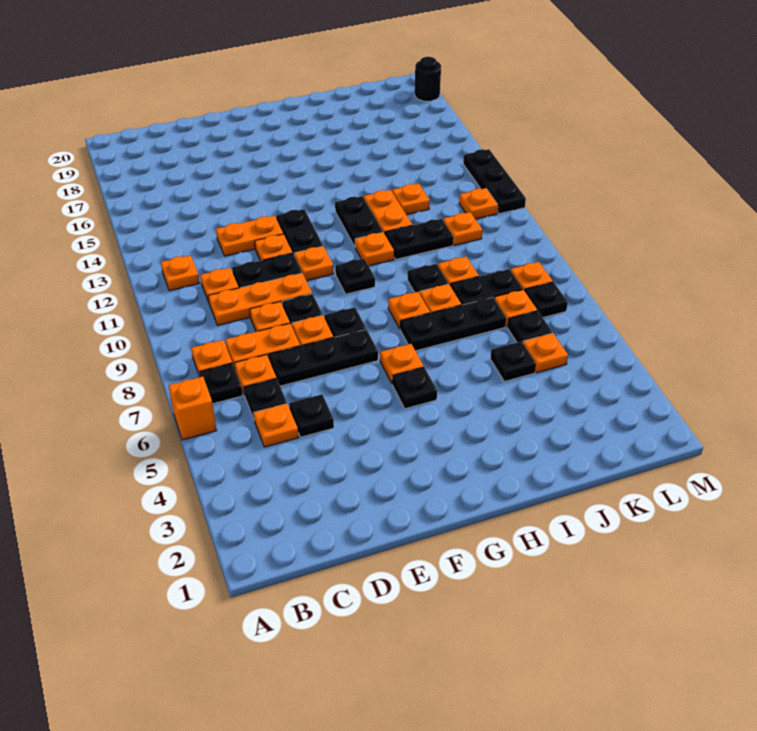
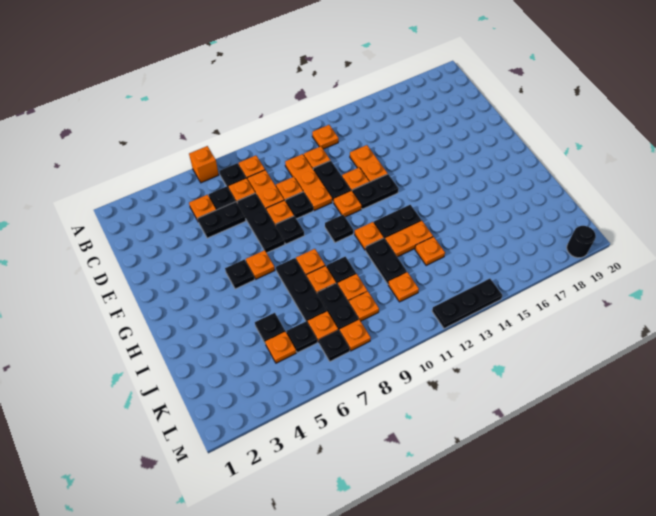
black plate D5 level 1 -> black plate D5:D6 level 1
orange plate L12 level 1 -> orange plate K9 level 1

